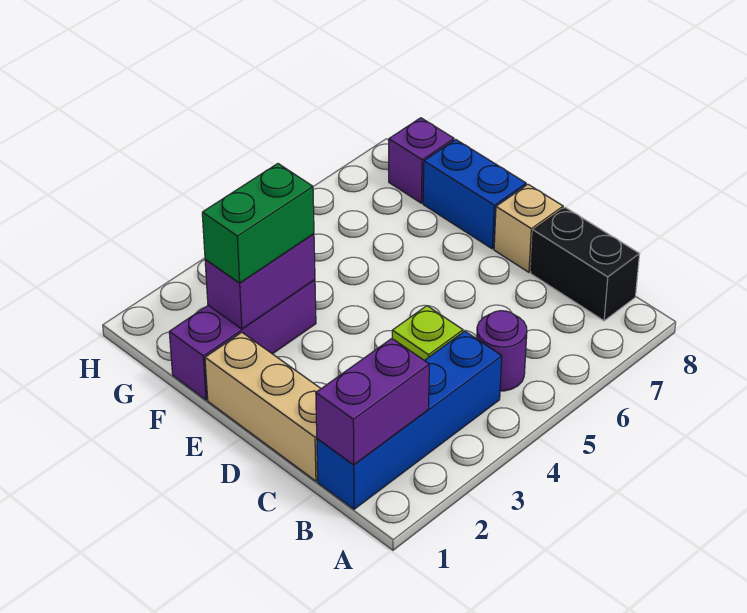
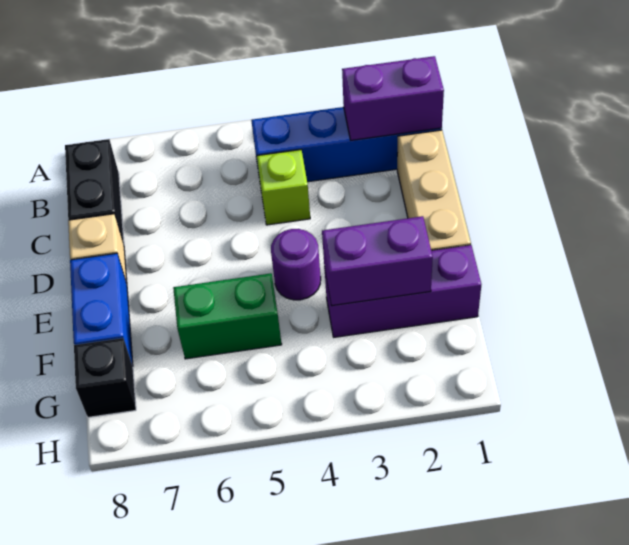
purple round brick B5 level 1 -> purple round brick E4 level 1
green brick F2:F3 level 3 -> green brick F5:F6 level 1
purple brick G8 level 1 -> black brick G8 level 1

